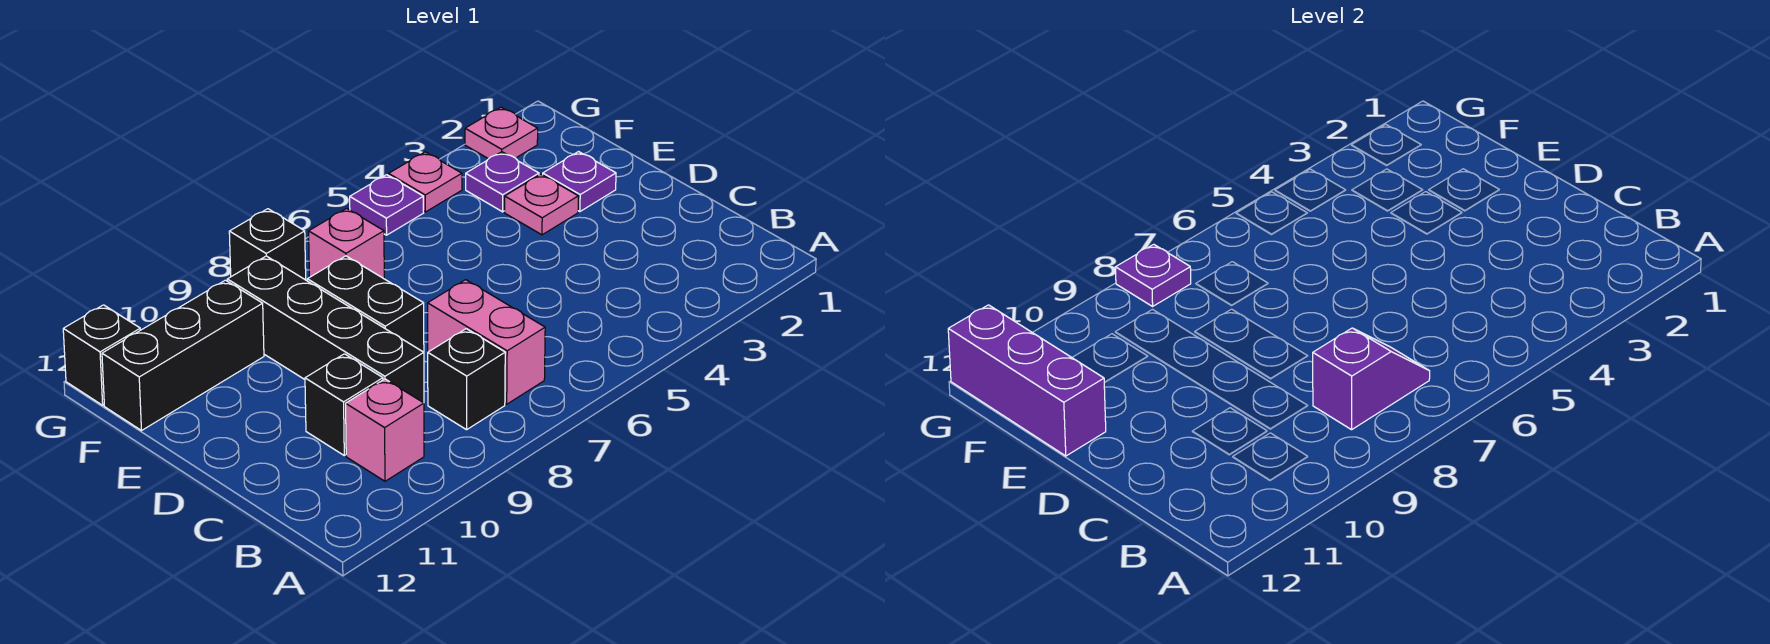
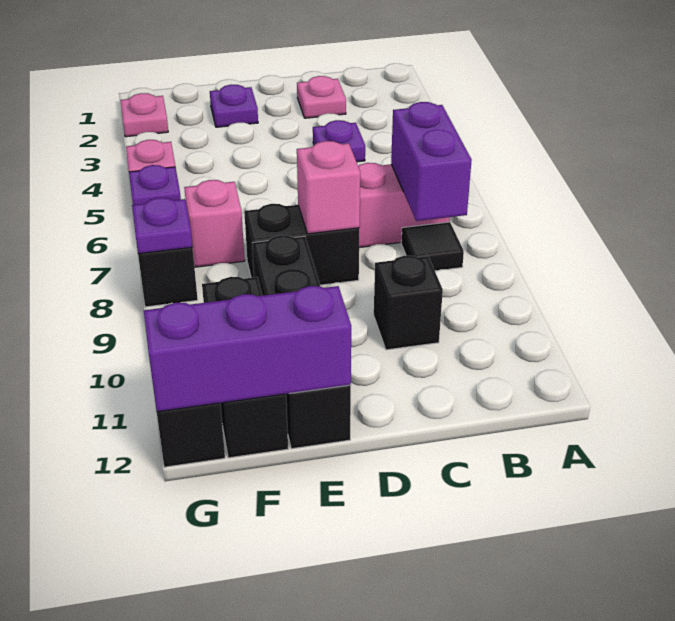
purple slope B7:B8 level 2 top 8 -> purple brick B7:B8 level 2
black brick B8 level 1 -> black tile B8 level 1
pink brick B10 level 1 -> pink brick D8 level 2
black brick C9:F9 level 1 -> black brick E9:E12 level 1
pink plate E3 level 1 -> pink plate C2 level 1
purple plate F3 level 1 -> purple plate C4 level 1

